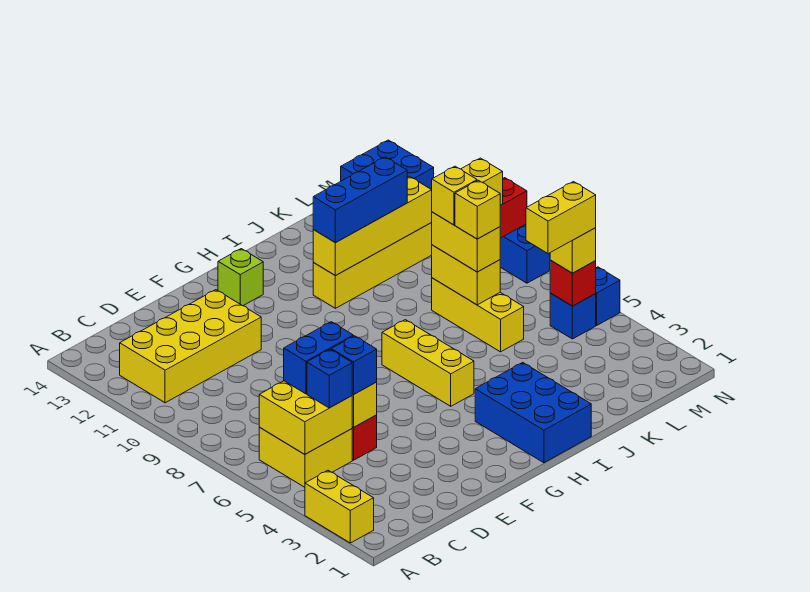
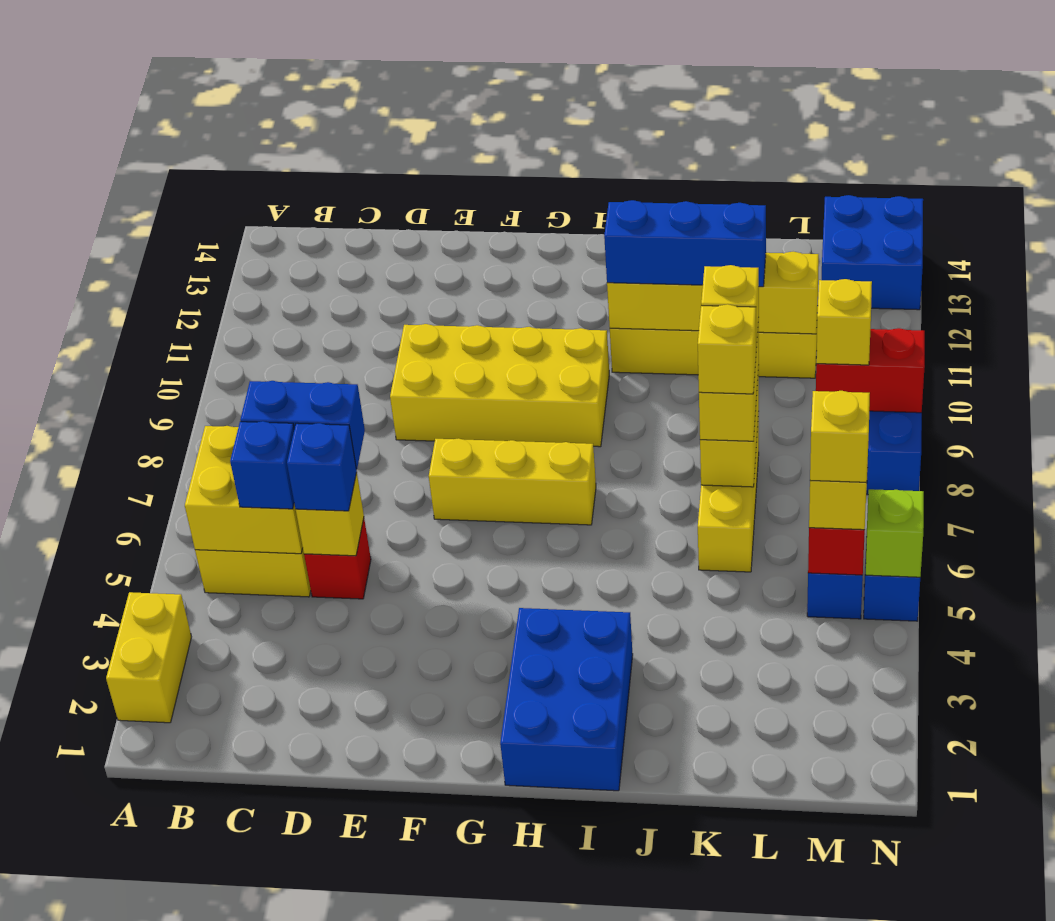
yellow brick B11:E12 level 1 -> yellow brick E9:H10 level 1
lime brick G13 level 1 -> lime brick N5 level 2
yellow brick H5:H7 level 1 -> yellow brick F7:H7 level 1
yellow brick L5:M5 level 4 -> yellow brick M5 level 4

